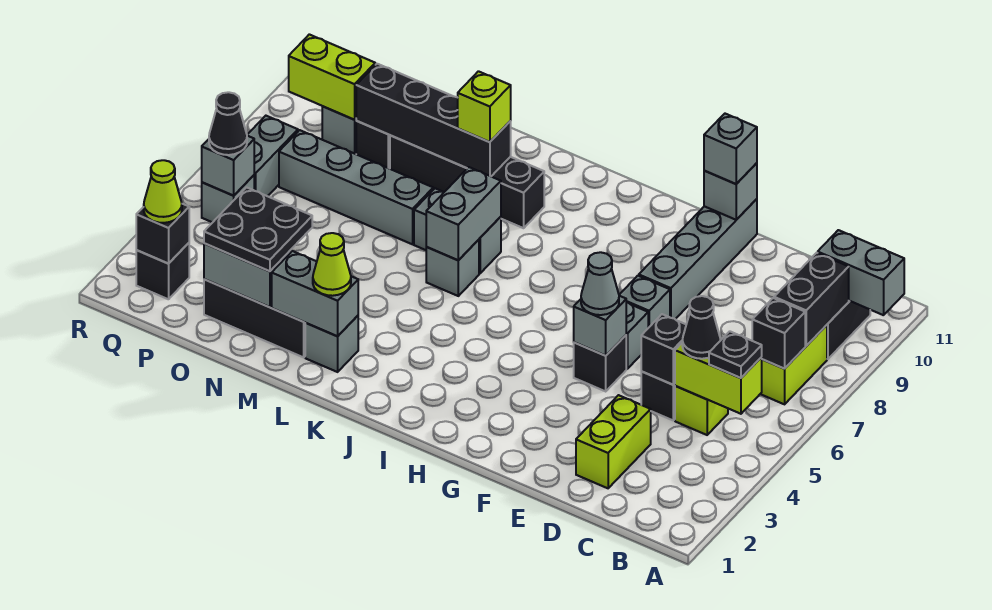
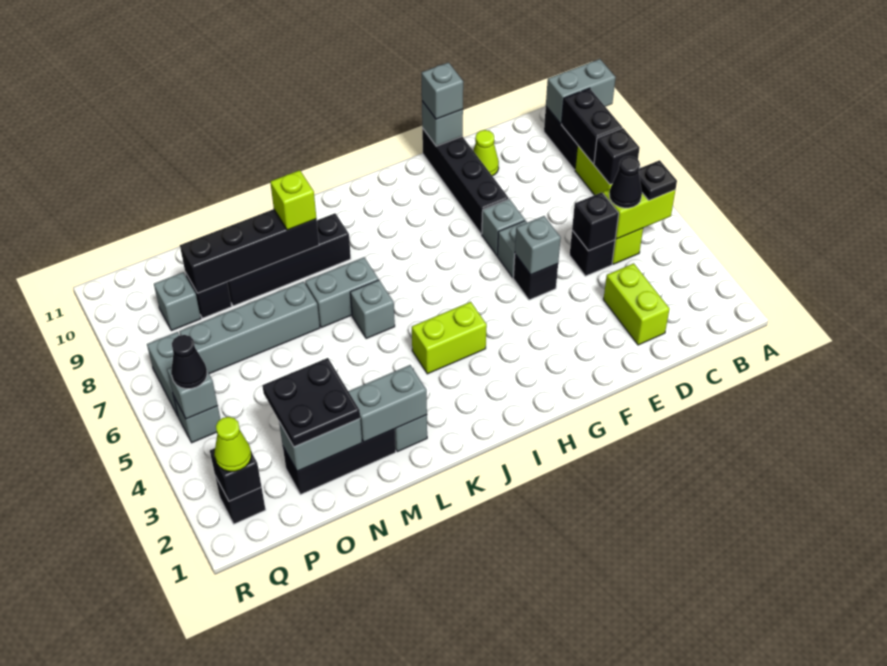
grey cone F5 level 3 -> none
grey brick F8:F11 level 1 -> black brick F8:F11 level 1
grey brick K6:K7 level 2 -> none
lime cone L2 level 3 -> lime cone E10 level 1
lime brick P9:Q9 level 2 -> lime brick I4:J4 level 1

